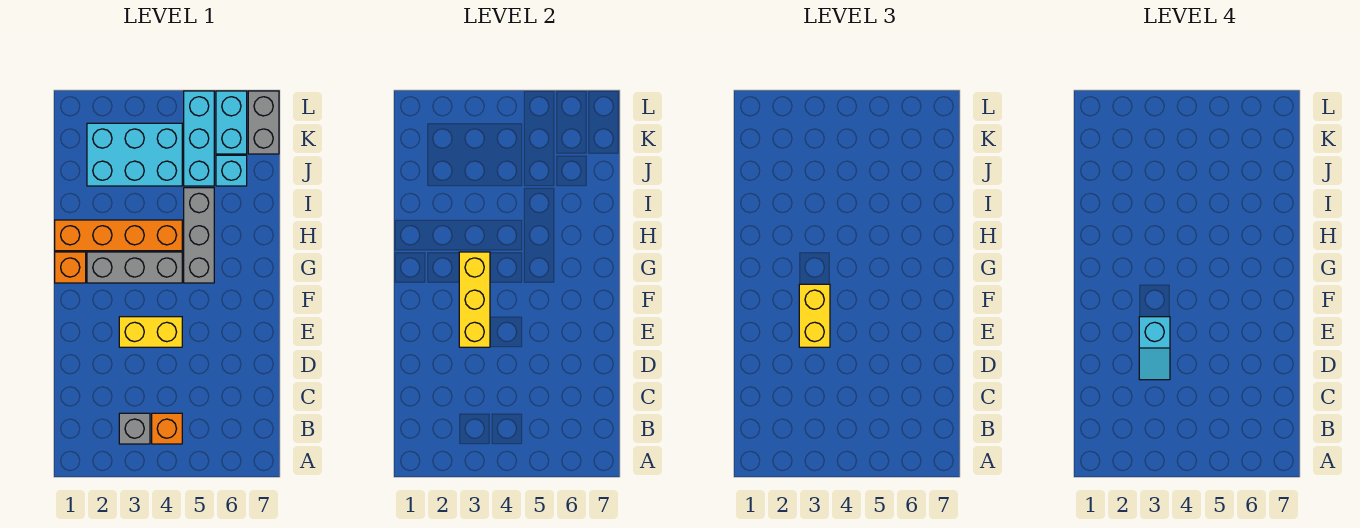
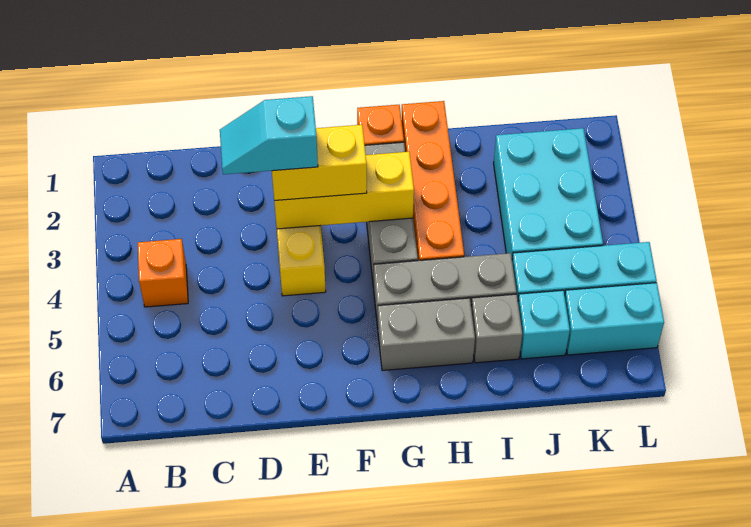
grey brick B3 level 1 -> grey brick I6 level 1
grey brick K7:L7 level 1 -> grey brick G6:H6 level 1

